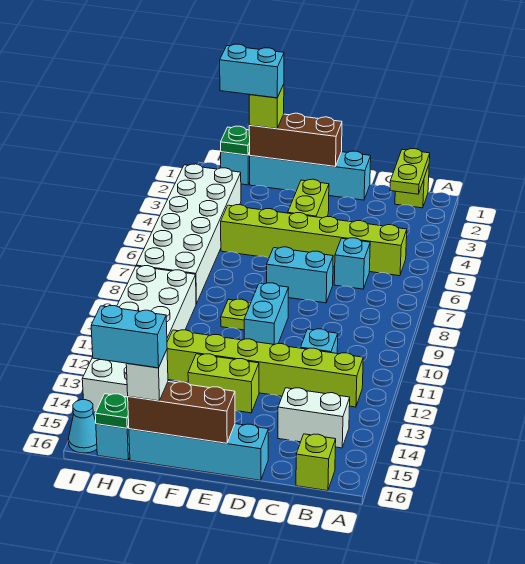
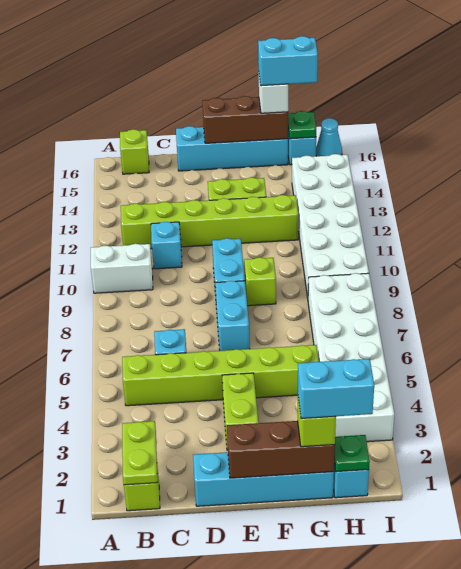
white brick B14:C14 level 1 -> white brick A10:B10 level 1
cyan brick D7:E7 level 1 -> cyan brick E7:E8 level 1
lime plate F9 level 1 -> lime brick F9 level 1

